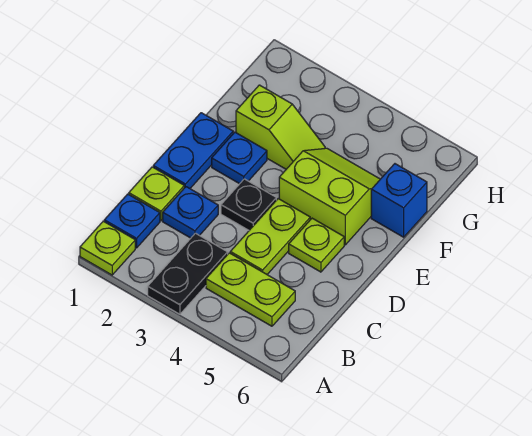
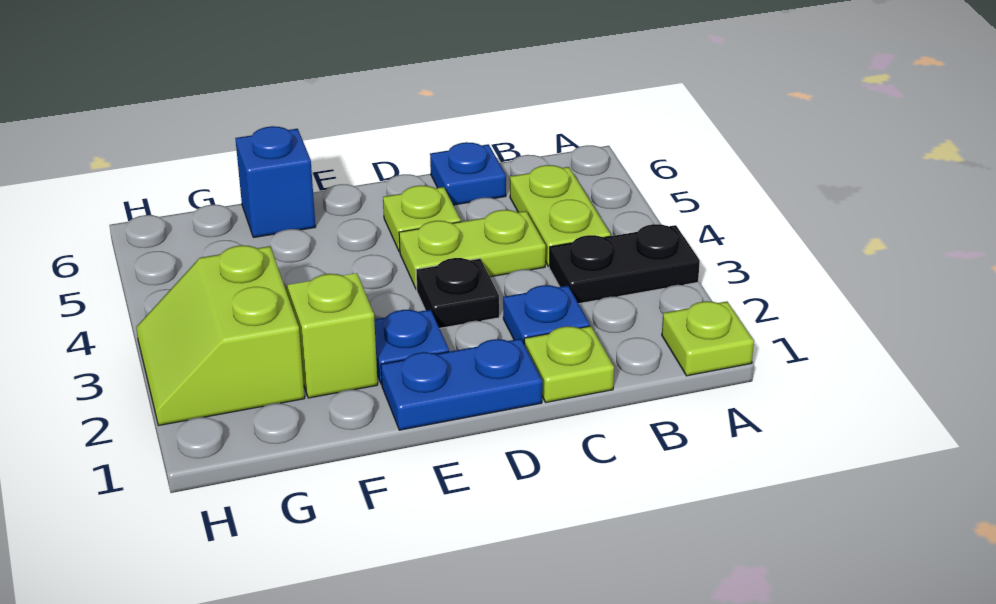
blue plate B1 level 1 -> blue plate C6 level 1
lime slope E4:F5 level 1 top E -> lime slope G2:H3 level 1 top G

